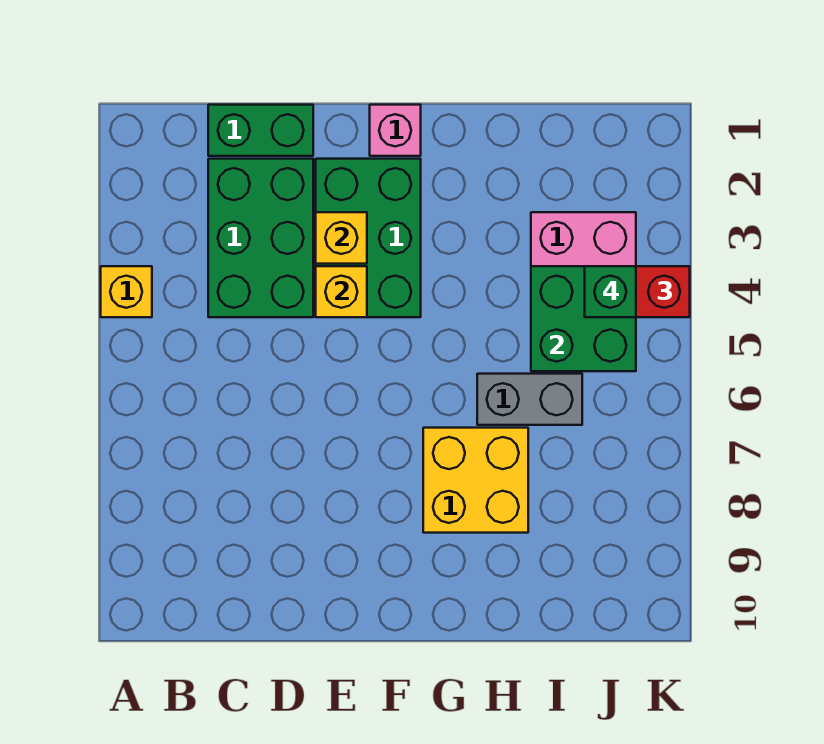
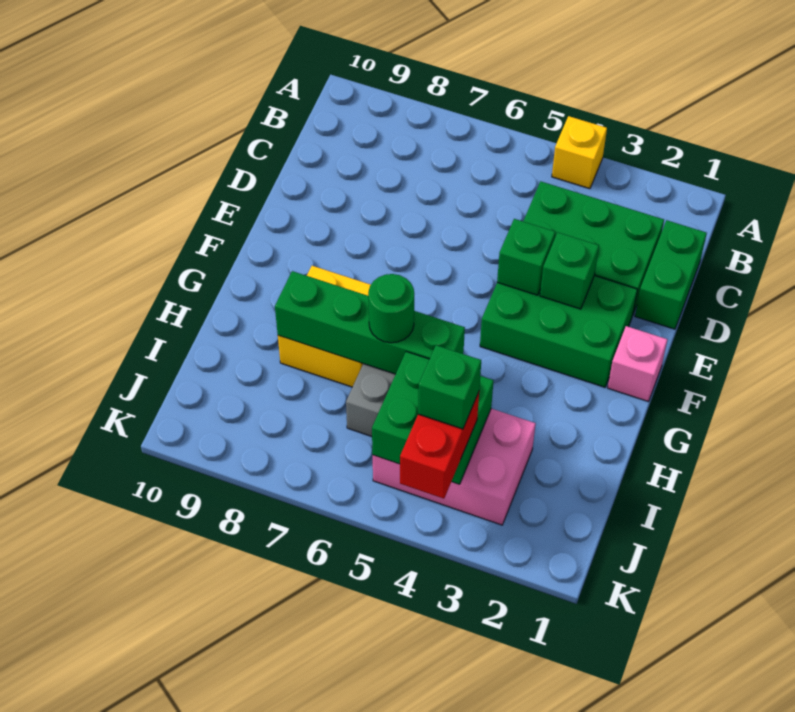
yellow brick E3 level 2 -> green brick E3 level 2
yellow brick E4 level 2 -> green brick E4 level 2
none -> green brick H5:H8 level 2
none -> green round brick H6 level 3

